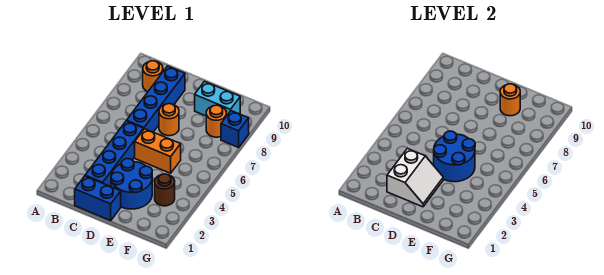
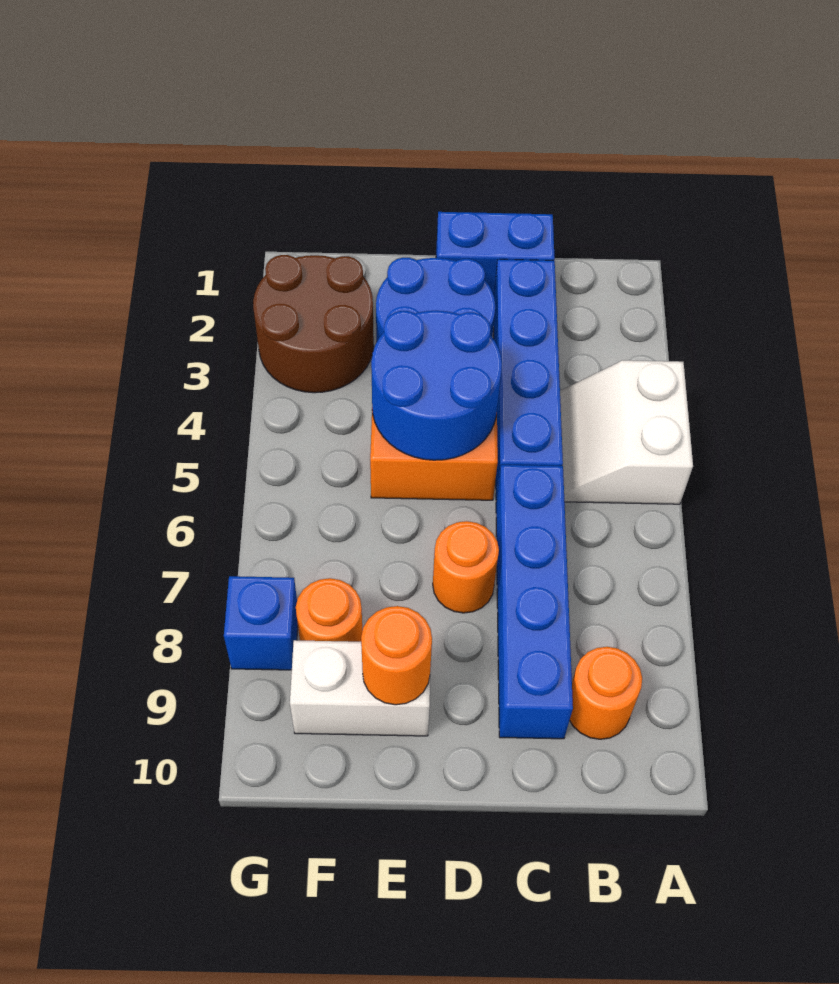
white slope C2:D3 level 2 top C -> white slope A4:B5 level 1 top A
cyan brick E9:F9 level 1 -> white brick E9:F9 level 1
brown round brick F3 level 1 -> brown round brick F2:G3 level 1

